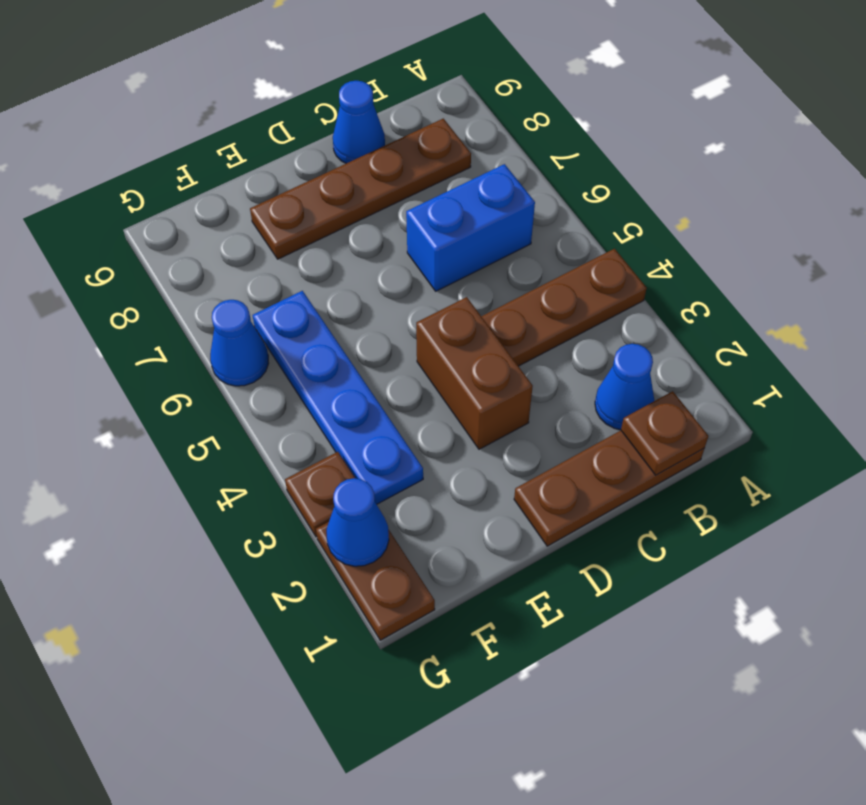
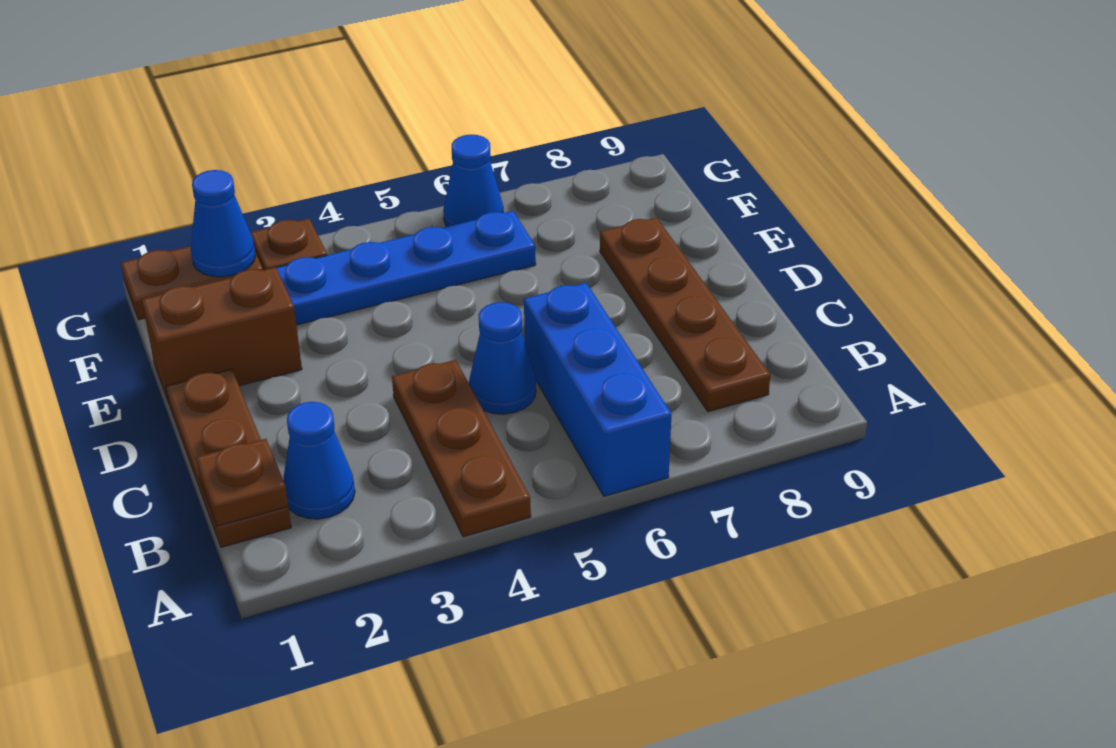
blue brick B6:C6 level 1 -> blue brick A6:C6 level 1
blue cone C9 level 1 -> blue cone C5 level 1
brown brick D3:D4 level 1 -> brown brick E1:E2 level 1

